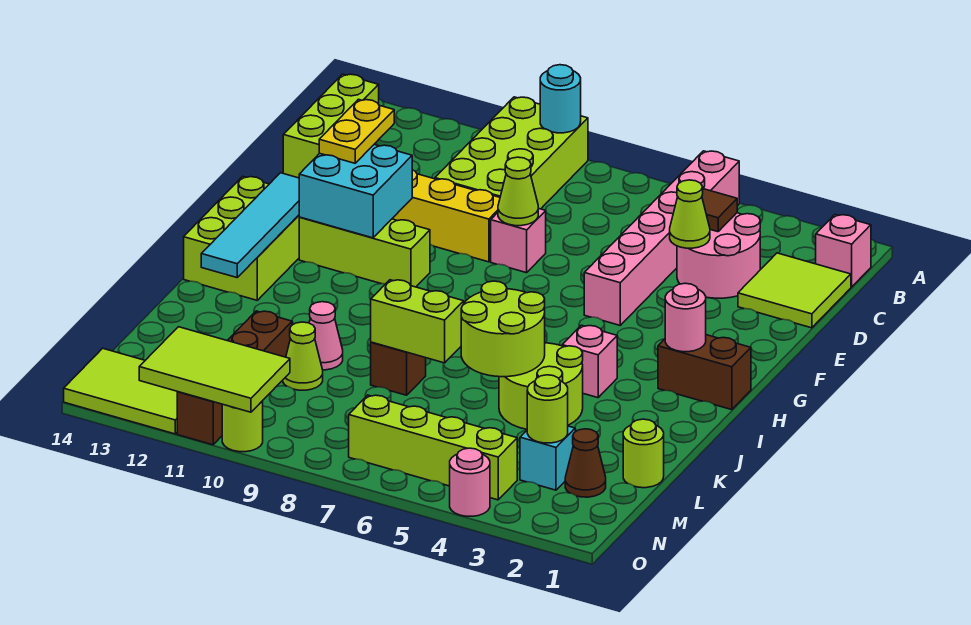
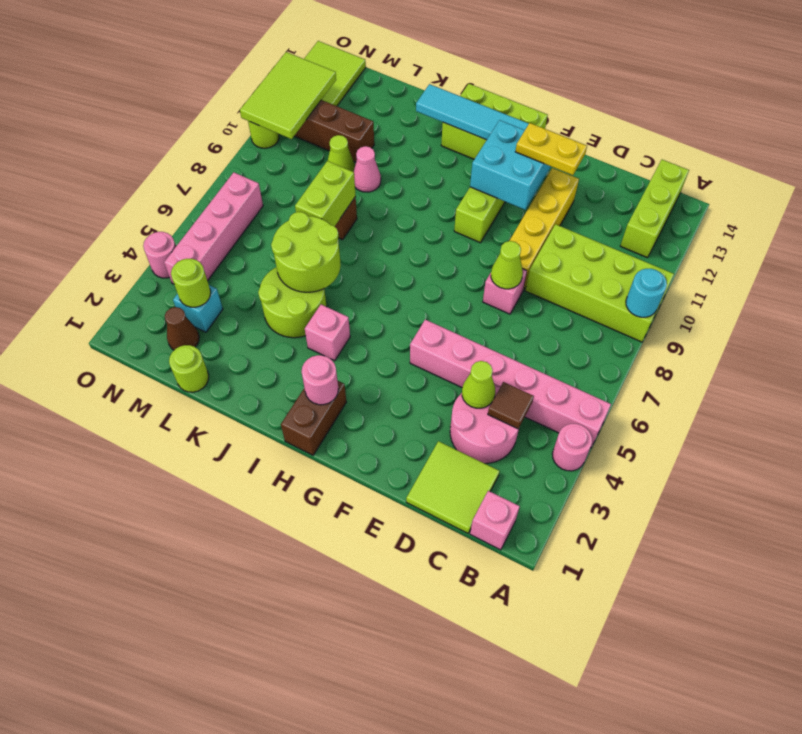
none -> pink round brick A4 level 1
lime brick B14:D14 level 1 -> lime brick B12:B14 level 1
lime brick N4:N7 level 1 -> pink brick N4:N7 level 1

